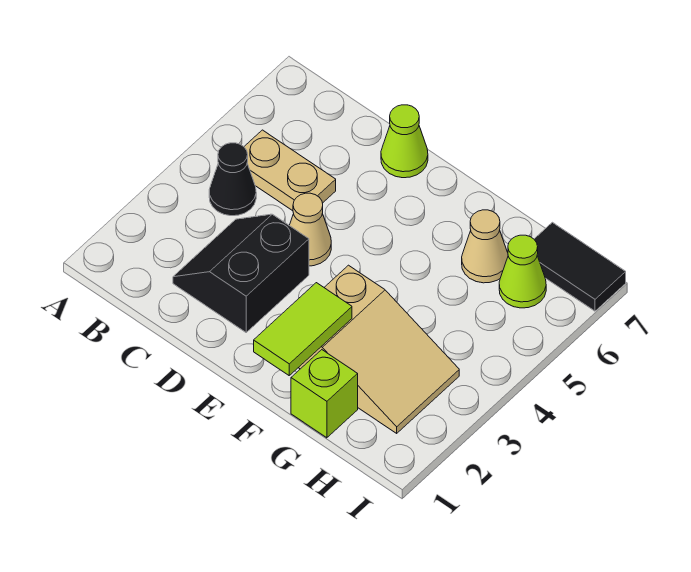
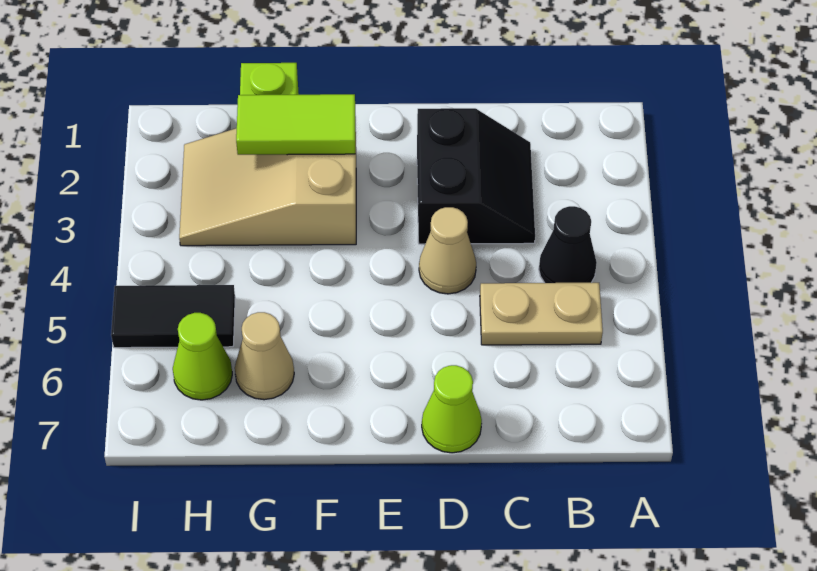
lime tile F1:F2 level 2 -> lime tile F2:G2 level 2
black tile H7:I7 level 1 -> black tile H5:I5 level 1

